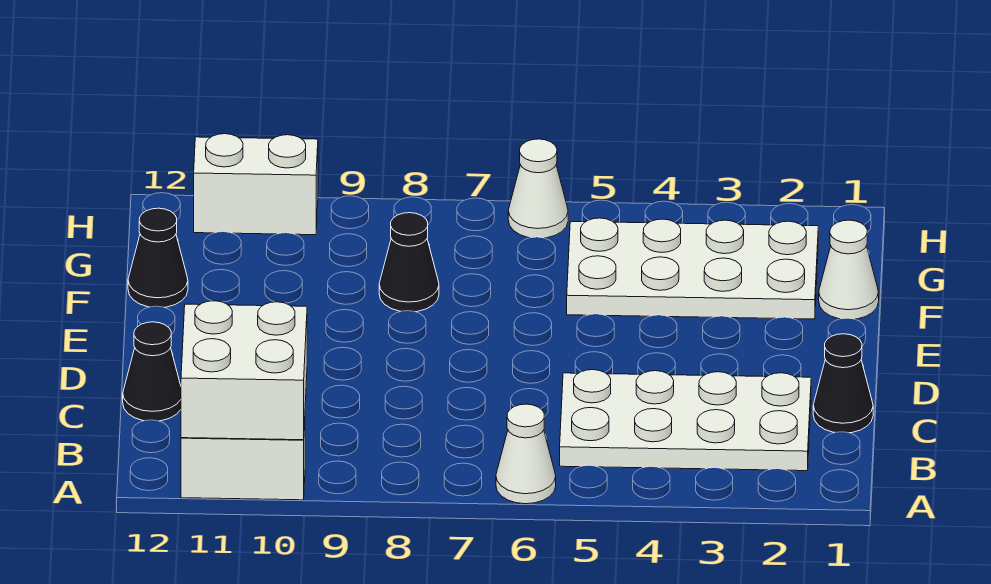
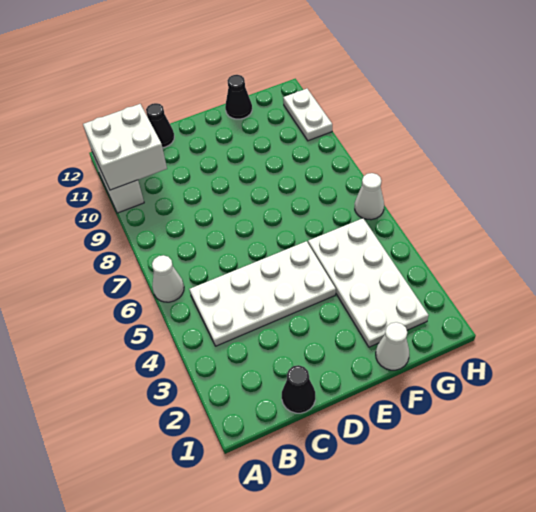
white plate B2:C5 level 1 -> white plate B4:E5 level 1
black cone F8 level 1 -> none
white brick H10:H11 level 1 -> white plate H10:H11 level 1

